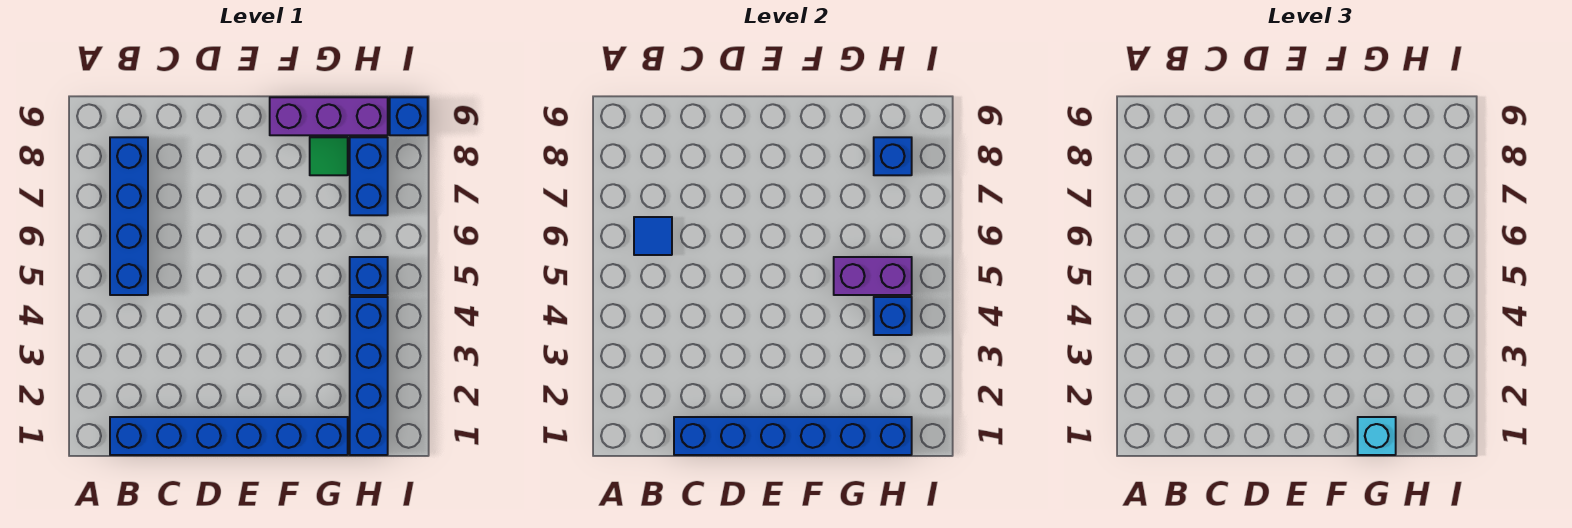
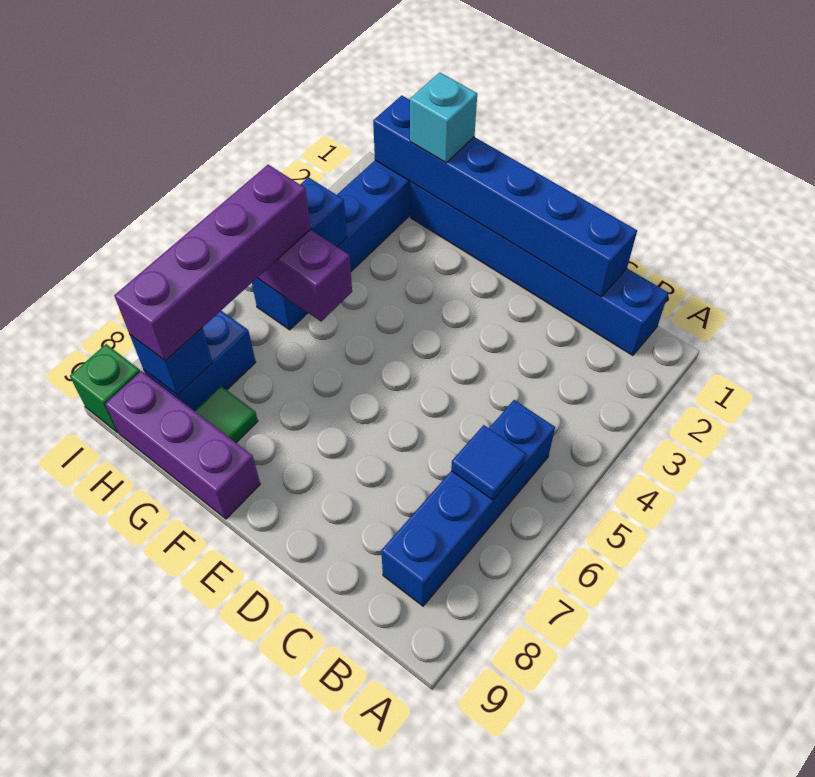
none -> purple brick H5:H8 level 3
blue brick I9 level 1 -> green brick I9 level 1

